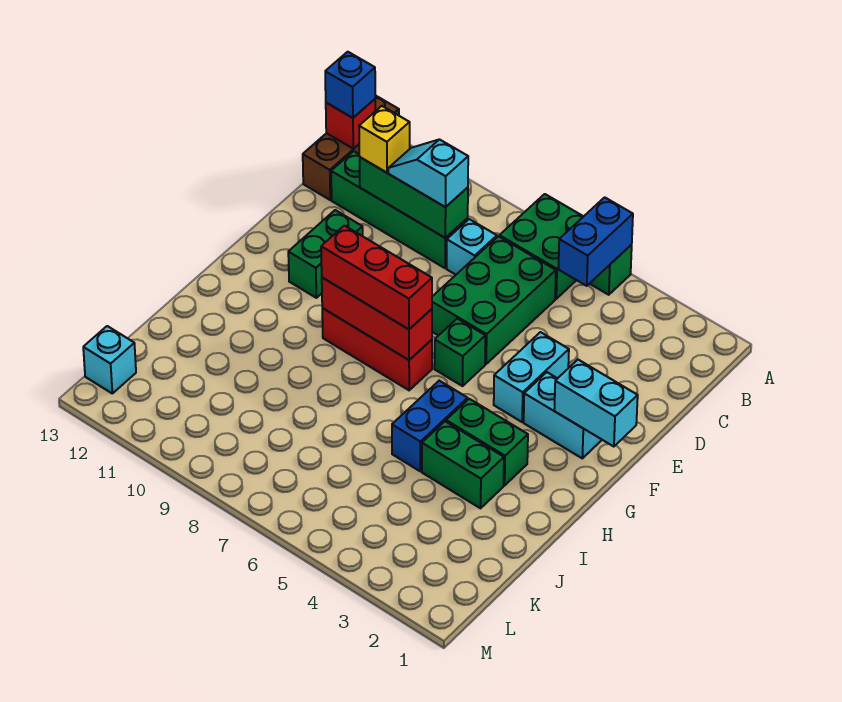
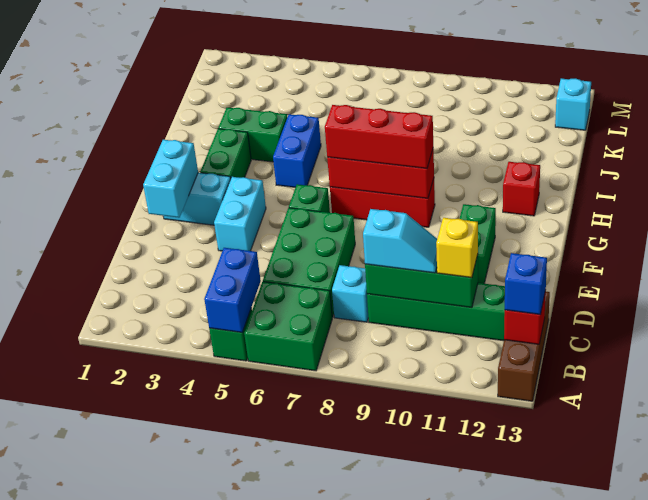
cyan brick F1:F2 level 2 -> cyan brick E2:F2 level 2
green brick H3:H4 level 1 -> green brick G3:H3 level 1
none -> red brick H12 level 1

